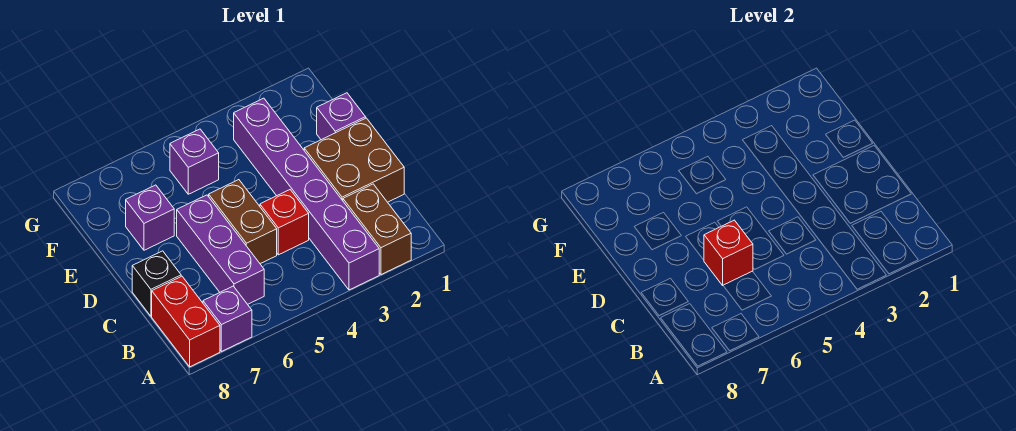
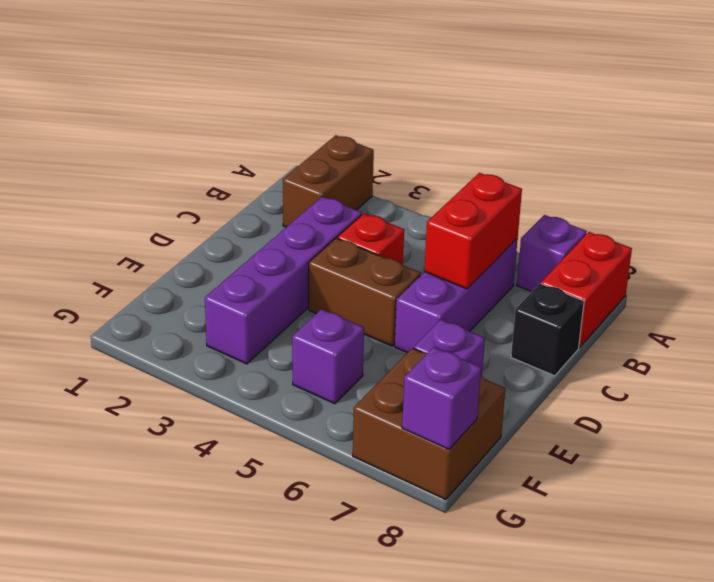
purple brick A3:F3 level 1 -> purple brick C3:F3 level 1
brown brick C1:D2 level 1 -> brown brick F7:G8 level 1
brown brick C5:D5 level 1 -> brown brick D4:D5 level 1
red brick C6 level 2 -> red brick B6:C6 level 2
purple brick E1 level 1 -> purple brick G8 level 2

